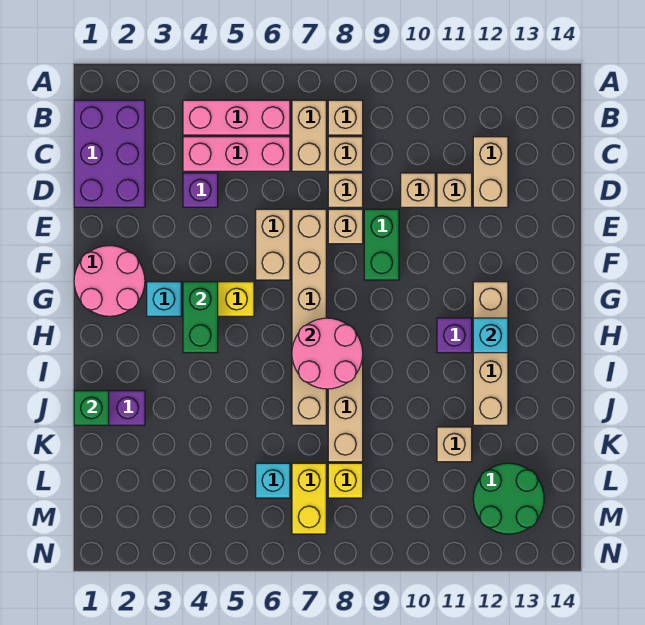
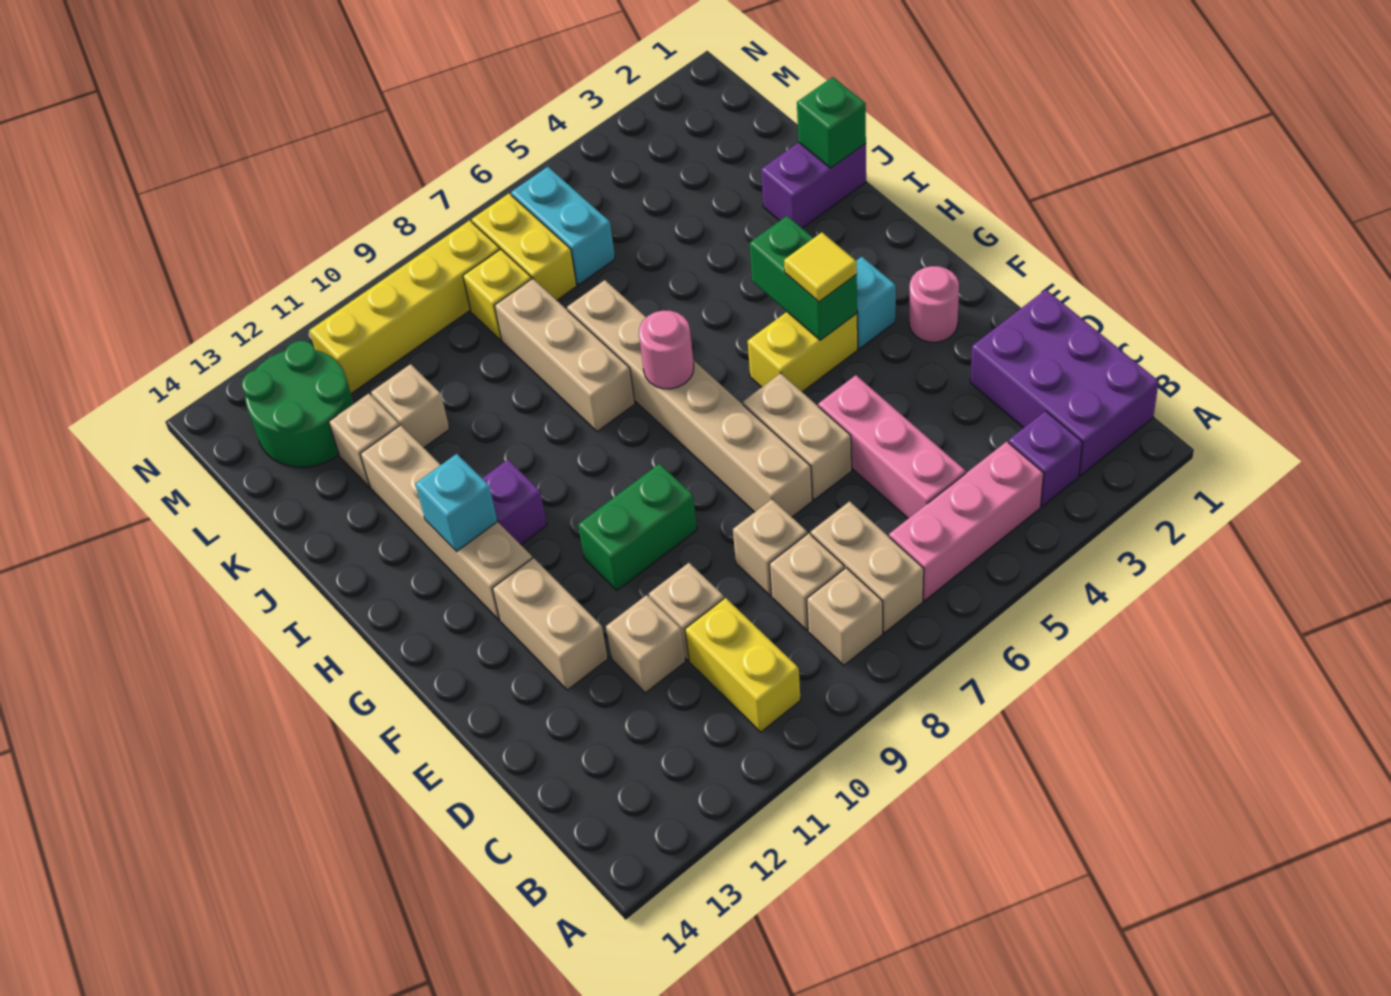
none -> yellow brick B10:C10 level 1
pink brick C4:C6 level 1 -> pink brick C5:E5 level 1
tan brick C12:D12 level 1 -> tan brick E12:F12 level 1
purple brick D4 level 1 -> purple brick B3 level 1
tan brick E8 level 1 -> tan brick K12 level 1
green brick E9:F9 level 1 -> green brick F9:F10 level 1
pink round brick F1:G2 level 1 -> pink round brick F2 level 1
none -> yellow tile G4 level 3
pink round brick H7:I8 level 2 -> pink round brick H7 level 2
cyan brick L6 level 1 -> cyan brick L6:M6 level 1
none -> yellow brick M8:M11 level 1

